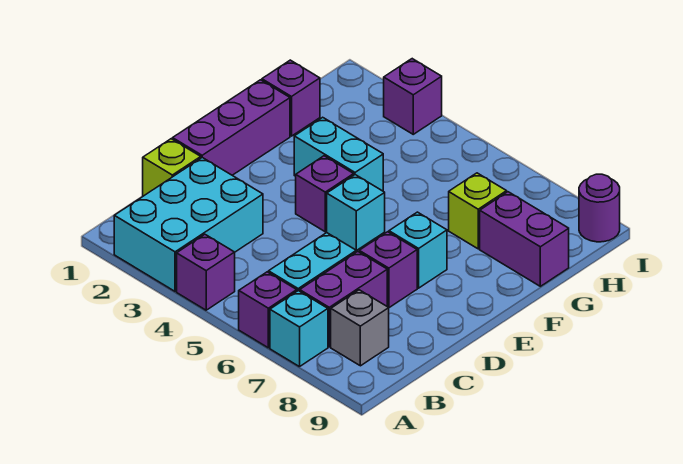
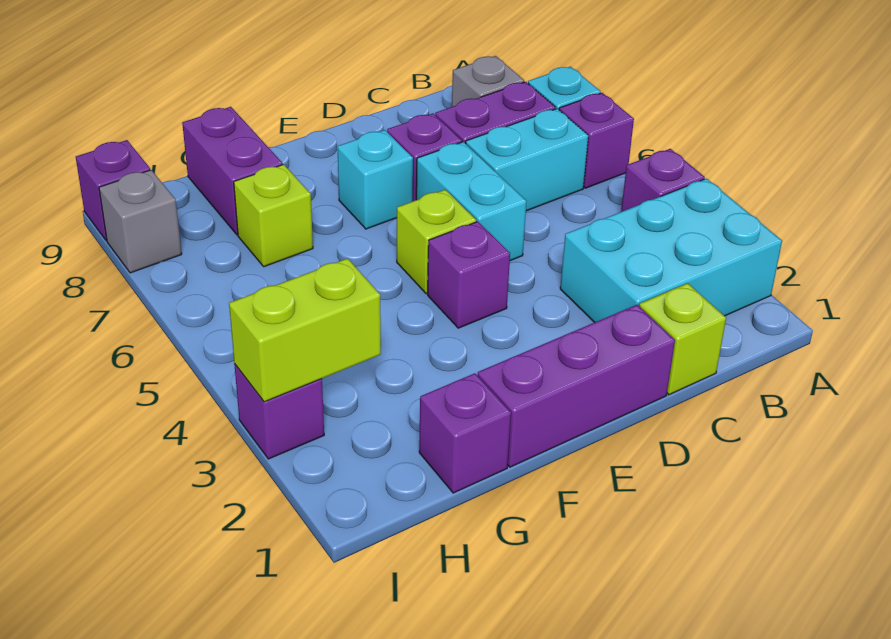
cyan brick E5 level 1 -> lime brick E5 level 1
cyan brick F3:F4 level 1 -> cyan brick D5:D6 level 1
none -> lime brick H3:I3 level 2
none -> grey brick I8 level 1
purple round brick I9 level 1 -> purple brick I9 level 1

